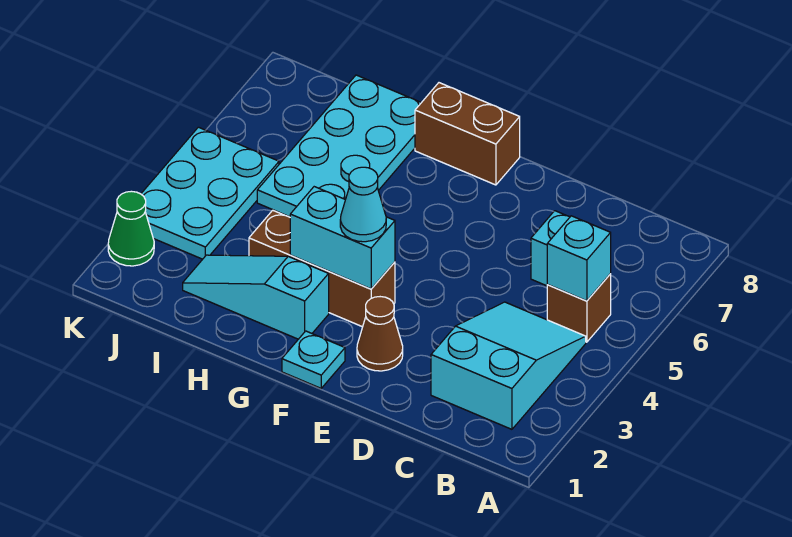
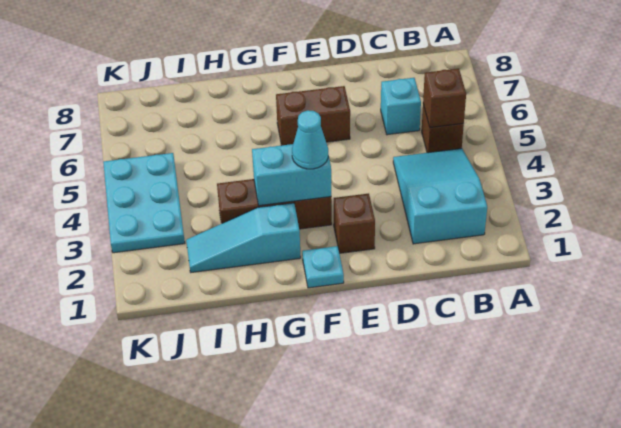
cyan brick B5 level 2 -> brown brick B5 level 2
brown cone E2 level 1 -> brown brick E2 level 1
brown brick F8:G8 level 1 -> brown brick E6:F6 level 1
cyan plate H5:I8 level 1 -> none
green cone K2 level 1 -> none

